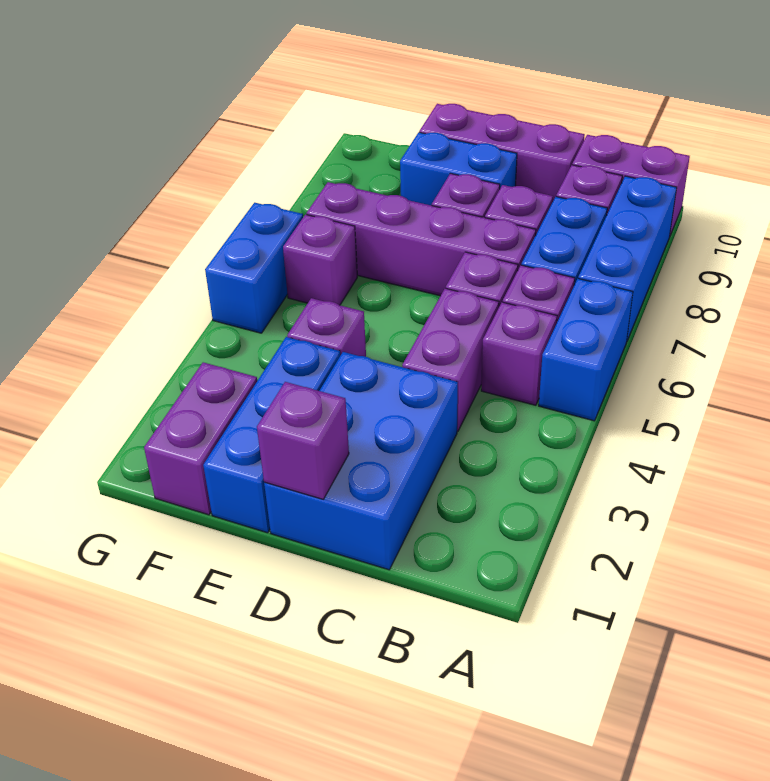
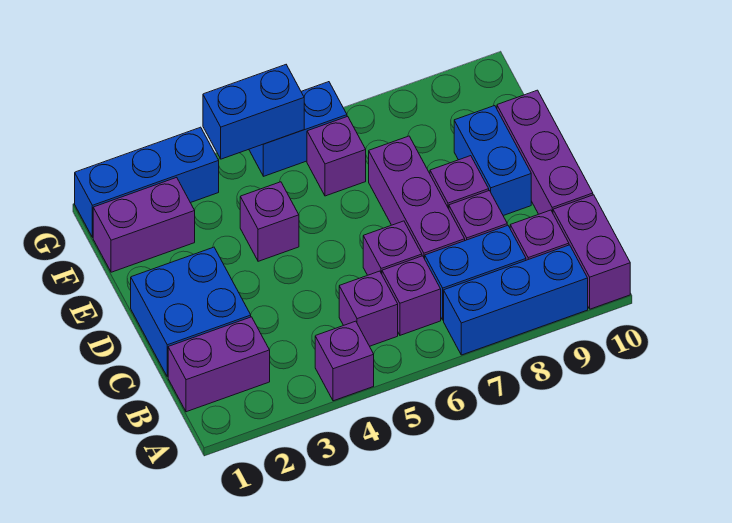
blue brick A5:A6 level 1 -> blue brick G4:G5 level 2
blue brick C1:D3 level 1 -> blue brick C1:D2 level 1
purple brick C4:C5 level 1 -> purple brick B1:B2 level 1
purple brick C7:F7 level 1 -> purple brick C7:E7 level 1
purple brick D1 level 2 -> purple brick A4 level 1
blue brick E1:E3 level 1 -> blue brick G1:G3 level 1

